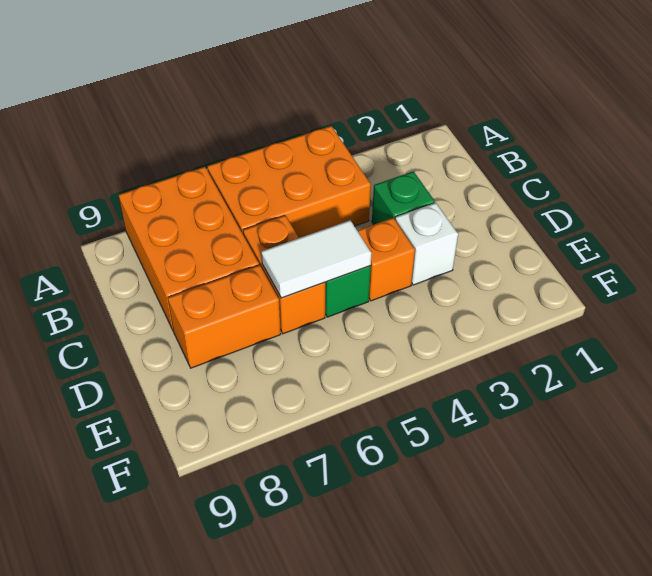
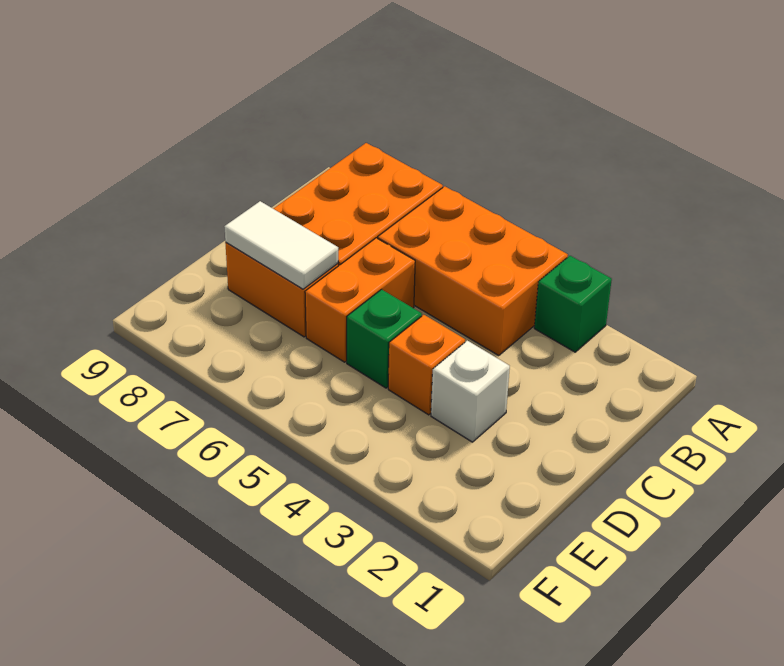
green brick C3 level 1 -> green brick A3 level 1
white tile D5:D6 level 2 -> white tile D7:D8 level 2

